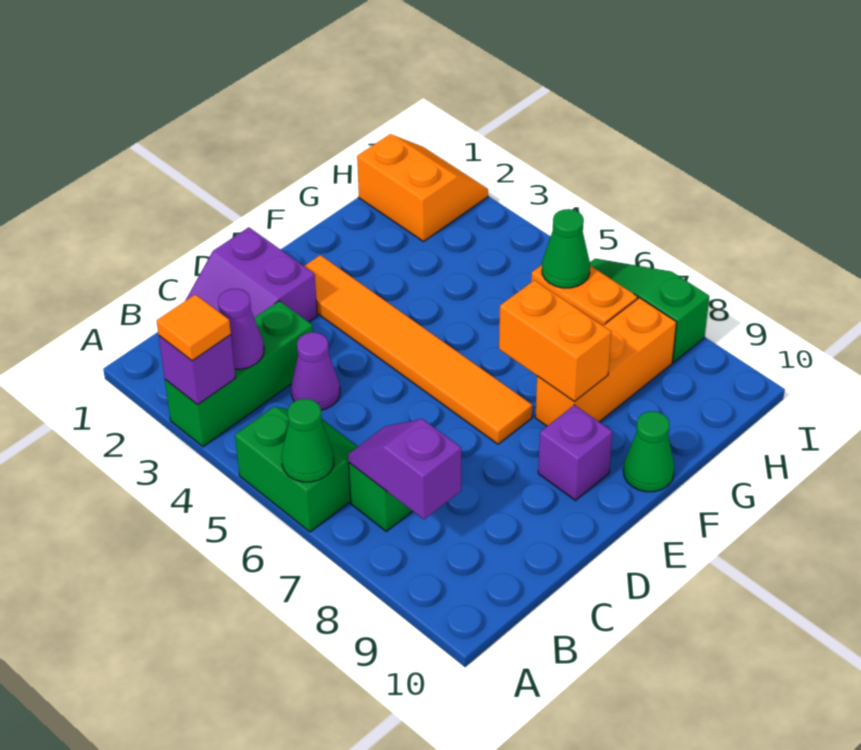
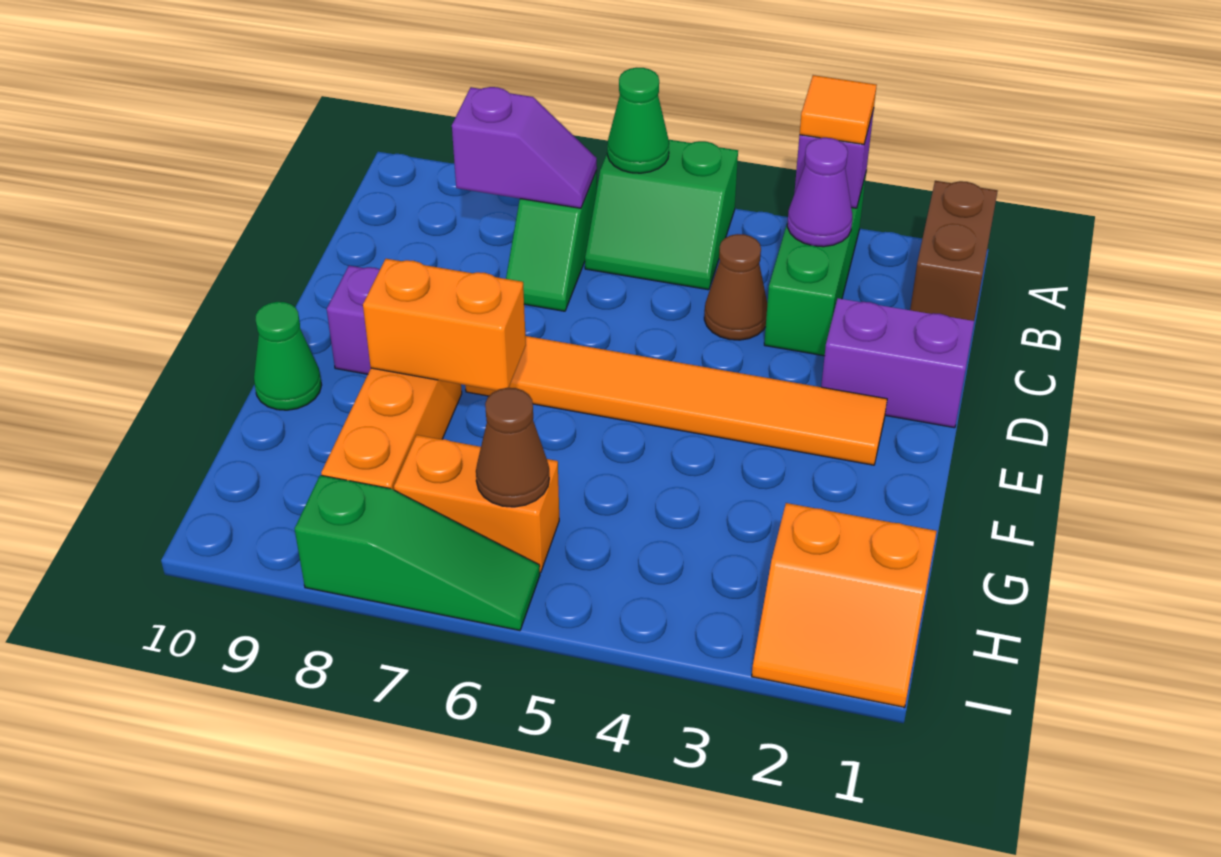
none -> brown brick A1:B1 level 1
purple cone C4 level 1 -> brown cone C4 level 1
green cone H6 level 2 -> brown cone H6 level 2

